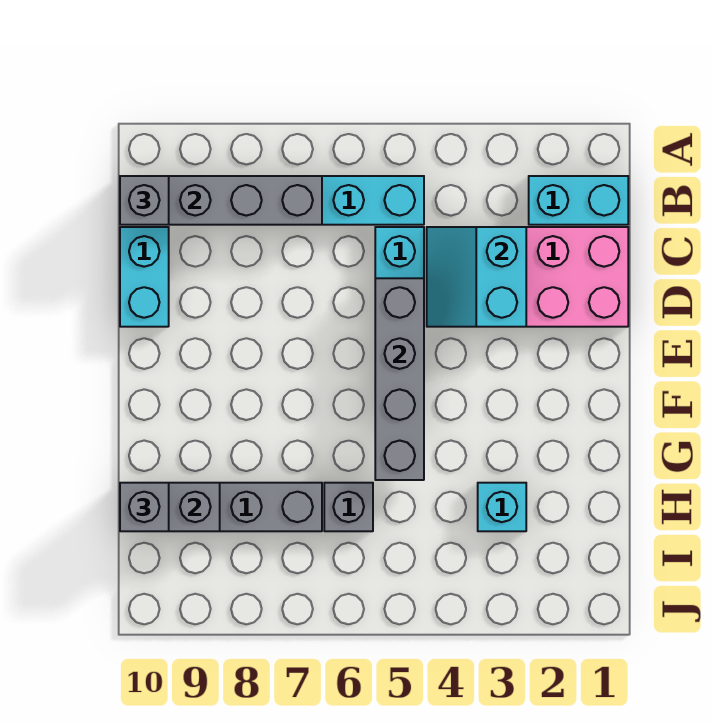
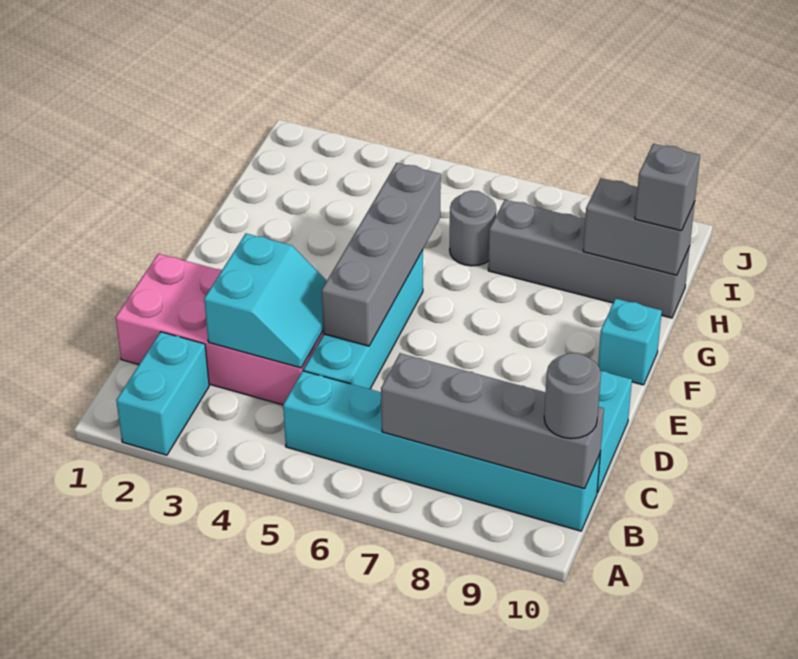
cyan brick B1:B2 level 1 -> cyan brick A2:B2 level 1
grey brick B10 level 3 -> grey round brick B10 level 3
cyan brick H3 level 1 -> cyan brick F10 level 1
grey brick H6 level 1 -> grey round brick H6 level 1

